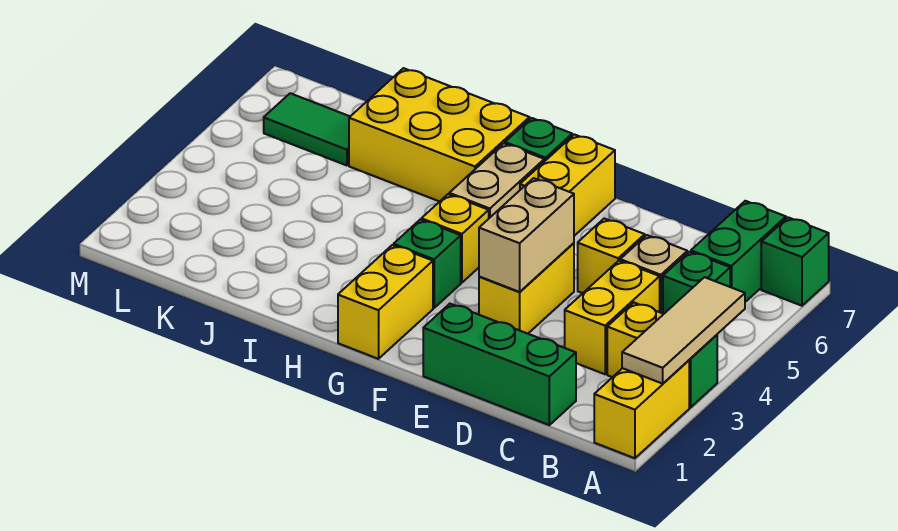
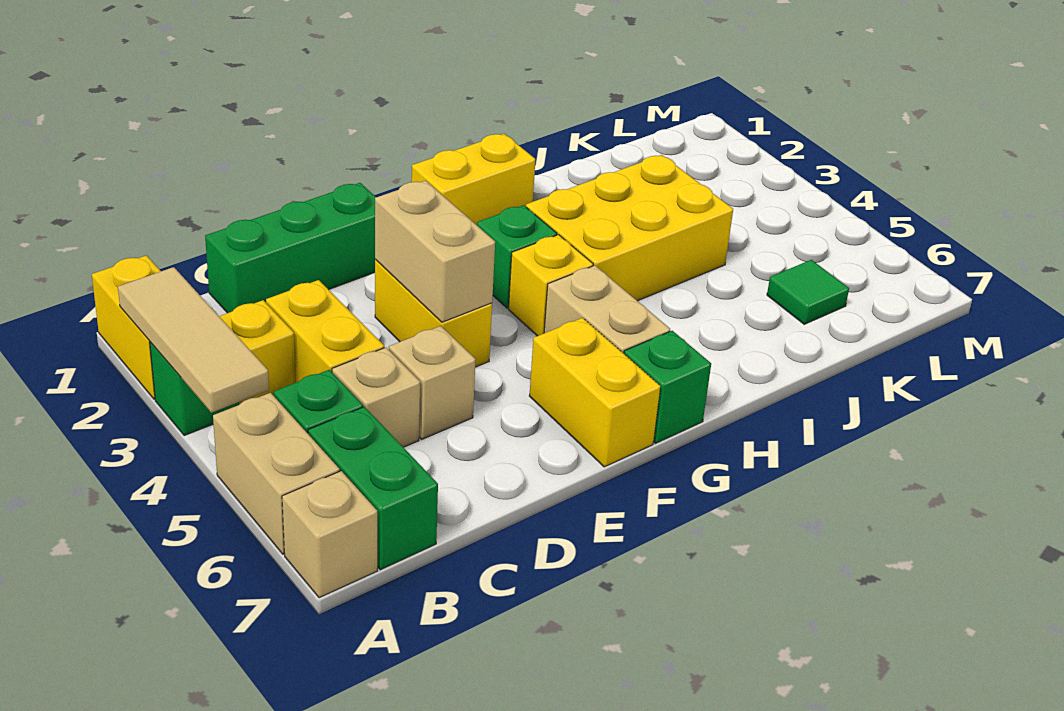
none -> tan brick A5:A6 level 1
green brick A7 level 1 -> tan brick A7 level 1
yellow brick D5 level 1 -> tan brick D5 level 1
yellow brick G1:G2 level 1 -> yellow brick G1:H1 level 1
yellow brick H6:J7 level 1 -> yellow brick H3:J4 level 1
green tile K6:L6 level 1 -> green tile K6 level 1

